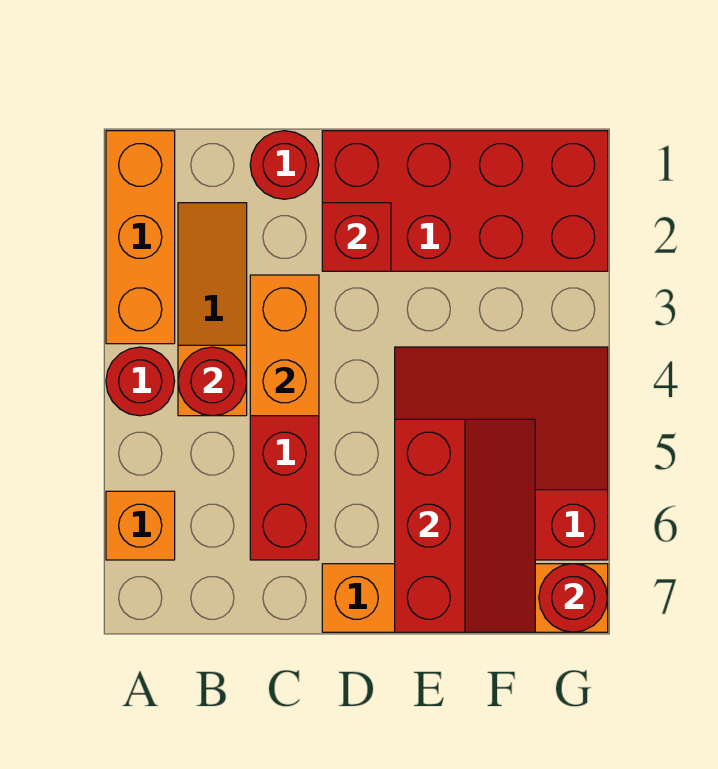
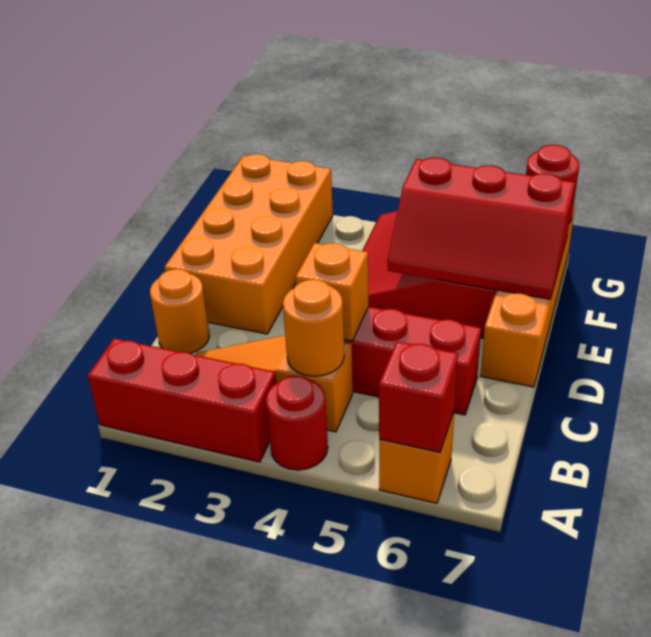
orange brick A1:A3 level 1 -> red brick A1:A3 level 1
red round brick B4 level 2 -> orange round brick B4 level 2
red round brick C1 level 1 -> orange round brick C1 level 1
orange brick C3:C4 level 2 -> orange brick C4 level 2
red brick D1:G2 level 1 -> orange brick D1:G2 level 1
red brick D2 level 2 -> red brick A6 level 2
red slope E5:F7 level 2 top E -> red slope E5:F7 level 2 top F

